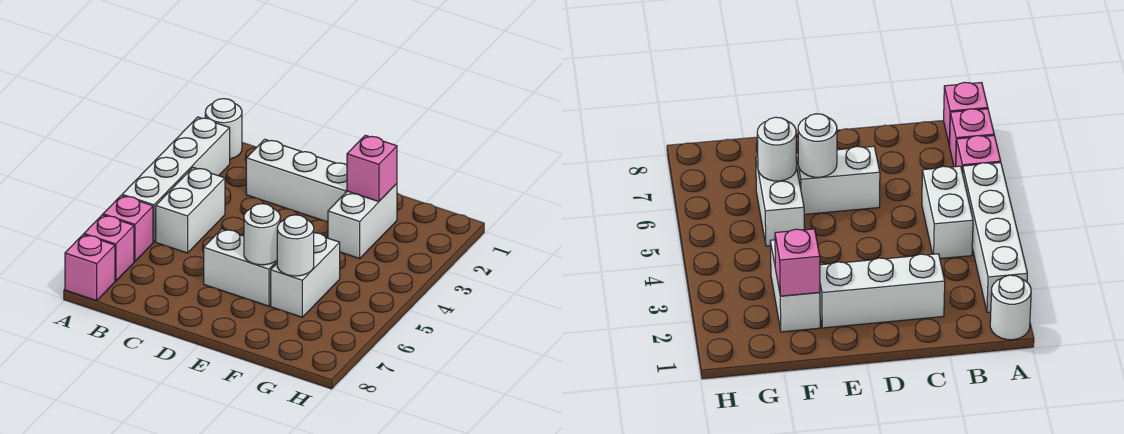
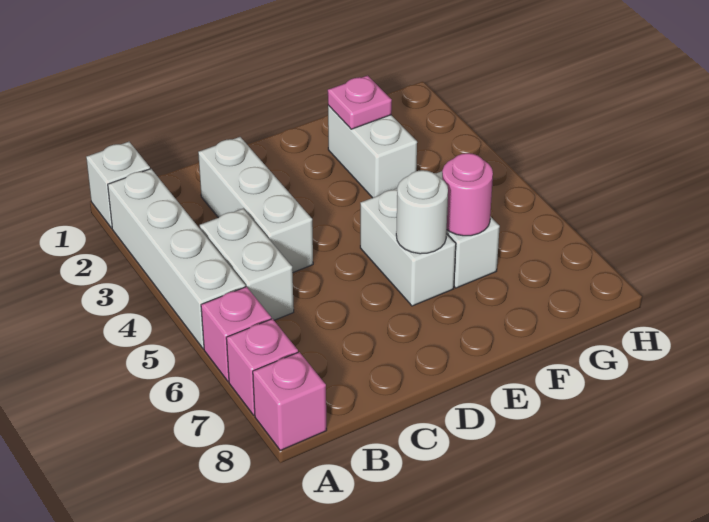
white round brick A1 level 1 -> white brick A1 level 1
white brick C2:E2 level 1 -> white brick C2:C4 level 1
white brick D6:E6 level 1 -> white brick E5:E6 level 1
pink brick F2 level 2 -> pink plate F2 level 2
white round brick F6 level 2 -> pink round brick F6 level 2

